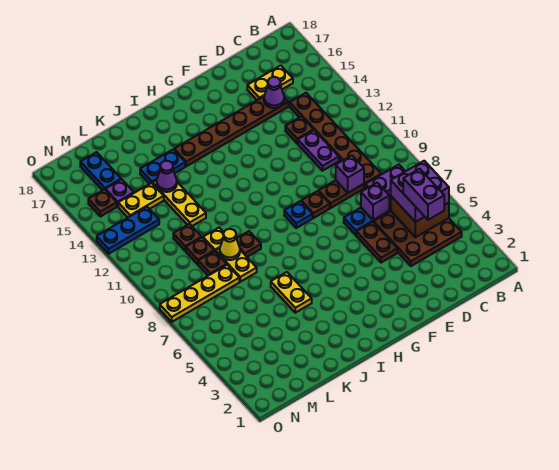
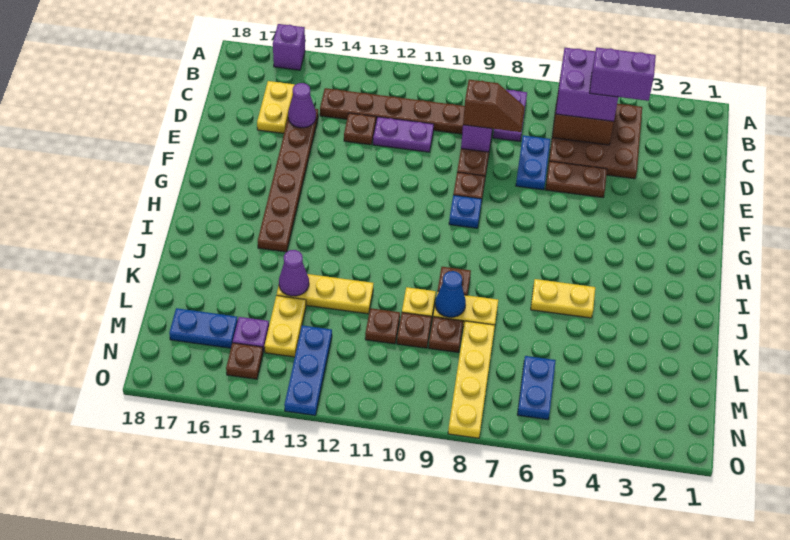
purple brick D7 level 2 -> purple brick A16 level 1
none -> brown slope D8:D9 level 3 top 9
blue plate J15:K15 level 1 -> blue plate M6:N6 level 1
yellow cone K9 level 2 -> blue cone K9 level 2

